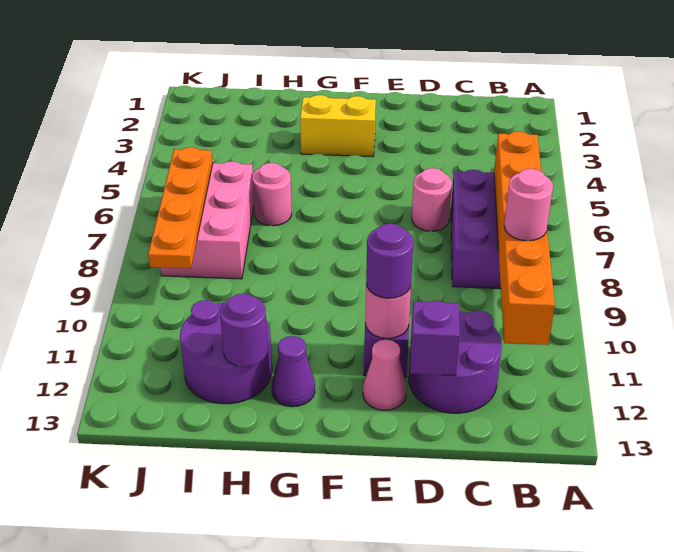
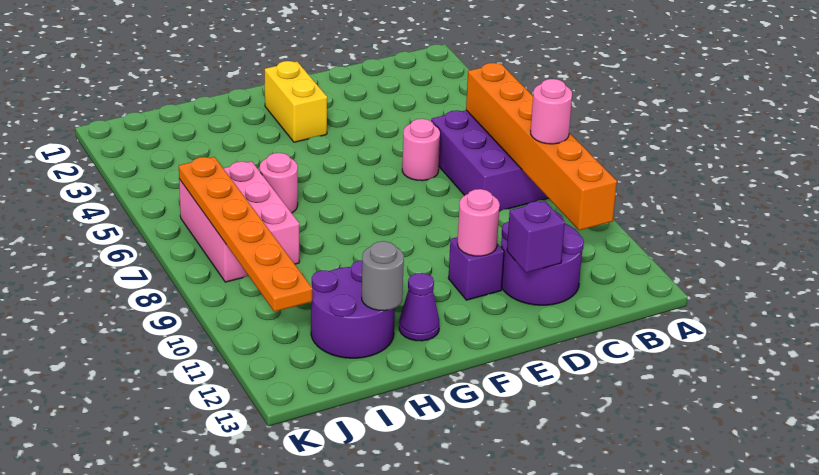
purple round brick E11 level 3 -> none
pink cone E12 level 1 -> none
yellow brick F3:G3 level 1 -> yellow brick F2:F3 level 1
purple round brick H12 level 2 -> grey round brick H12 level 2
orange plate J6:J9 level 2 -> orange plate J6:J11 level 2

